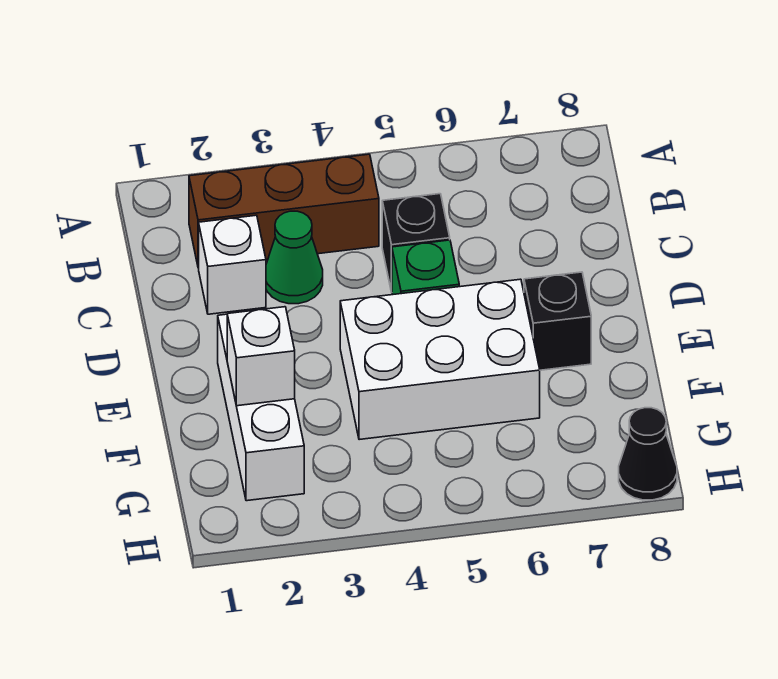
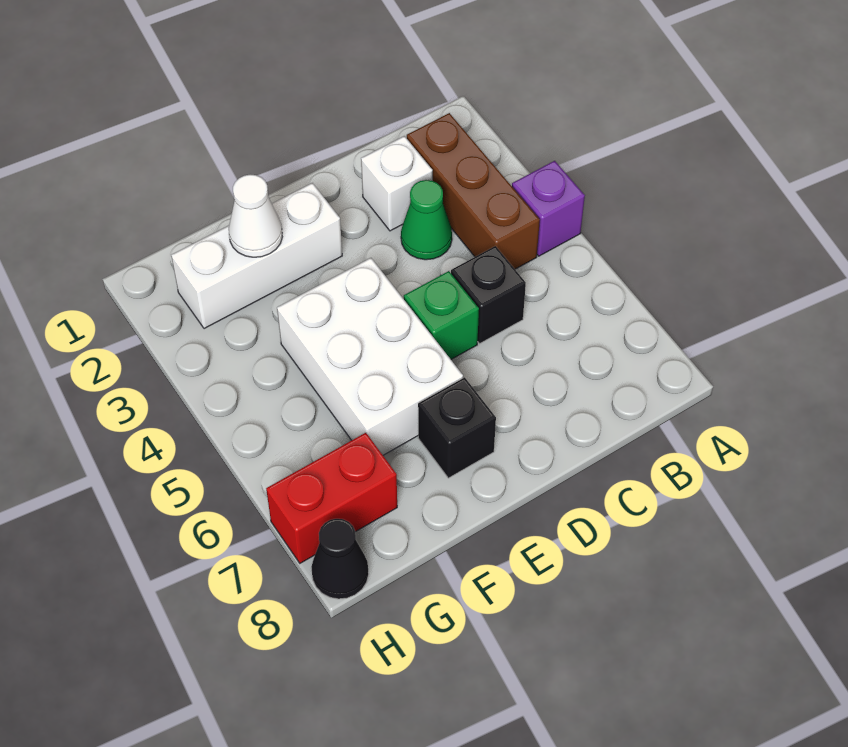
none -> purple brick A4 level 1
white brick F2 level 2 -> white cone F2 level 2
none -> red brick G7:H7 level 1

